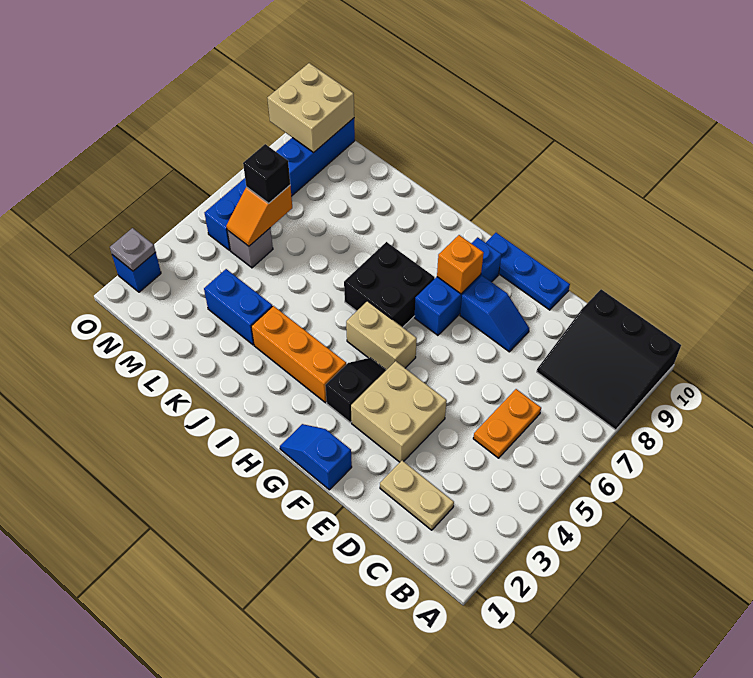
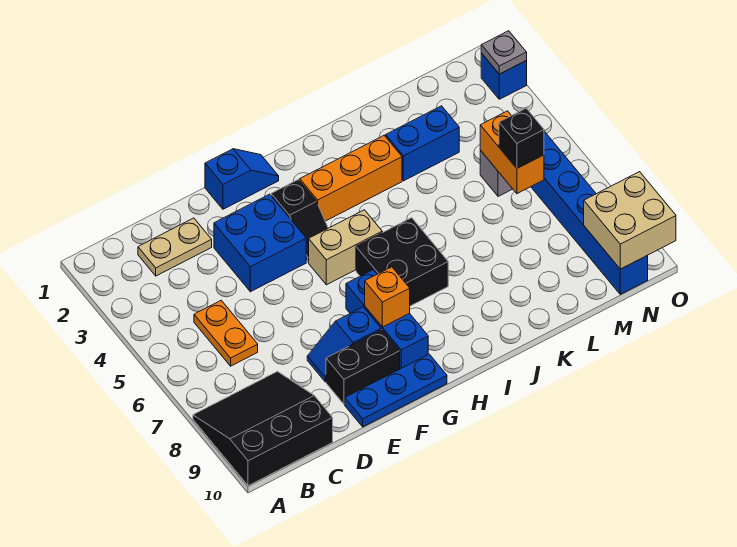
tan brick E3:F4 level 1 -> blue brick E3:F4 level 1
none -> black brick E9:F9 level 1
orange slope M5:M6 level 2 top 6 -> orange brick M5:M6 level 2

